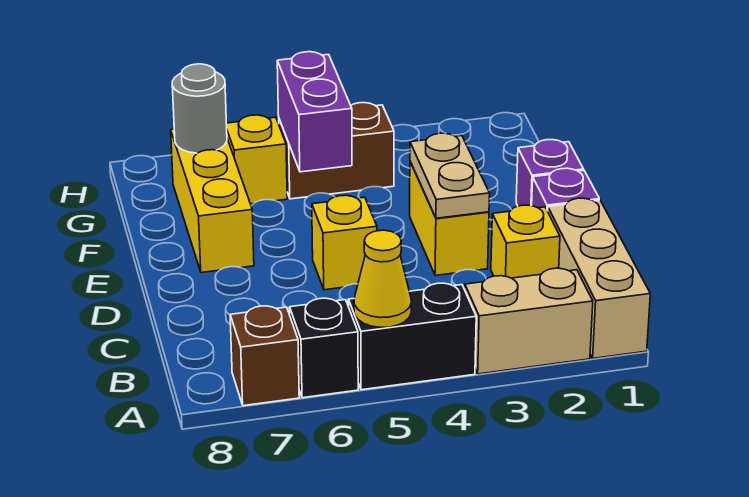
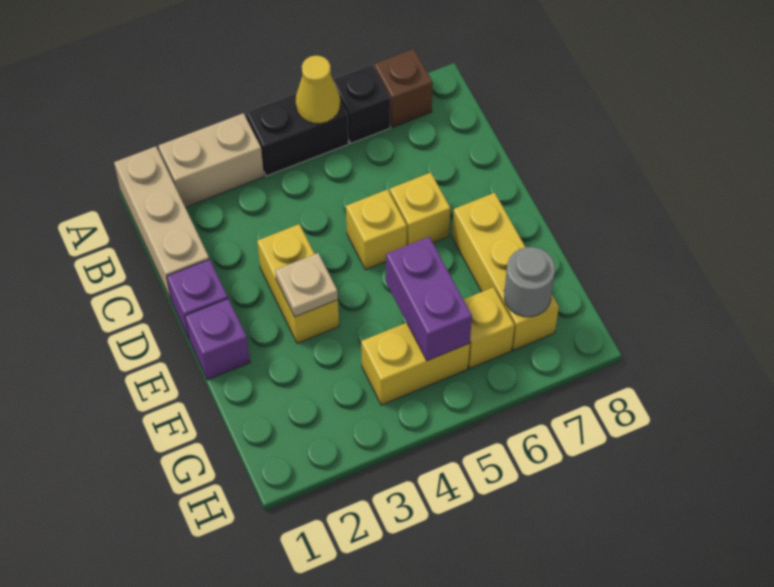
yellow brick C2 level 1 -> yellow brick D6 level 1
tan plate D3:E3 level 2 -> tan plate E3 level 2
brown brick G4:G5 level 1 -> yellow brick G4:G5 level 1

